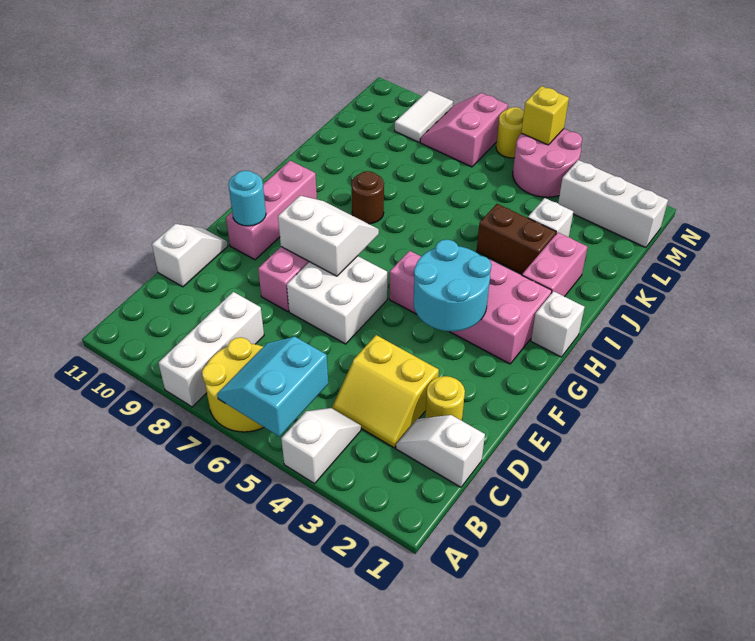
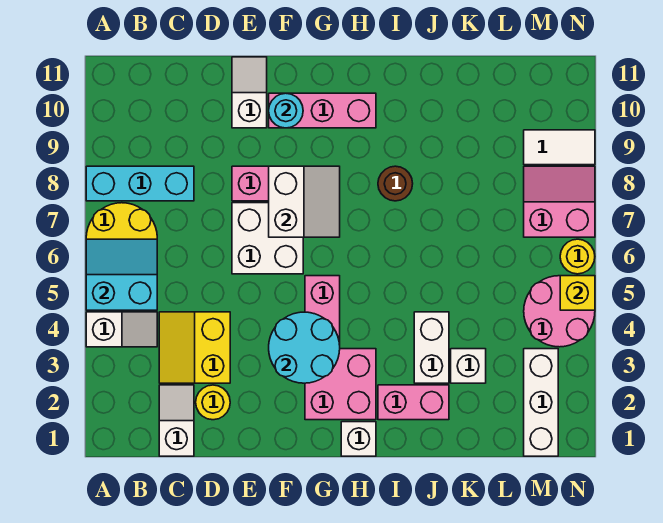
white brick A8:C8 level 1 -> cyan brick A8:C8 level 1
white slope D11:E11 level 1 top D -> white slope E10:E11 level 1 top 10
brown brick J3:J4 level 1 -> white brick J3:J4 level 1

